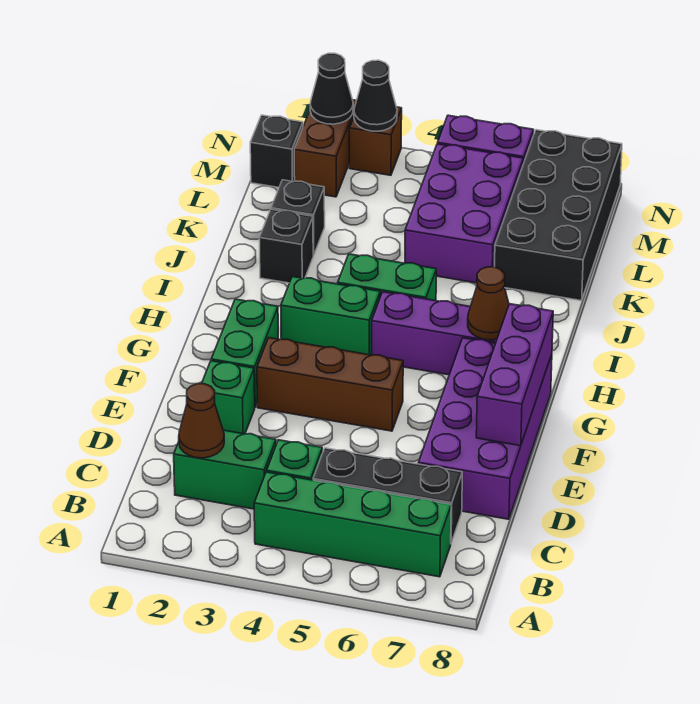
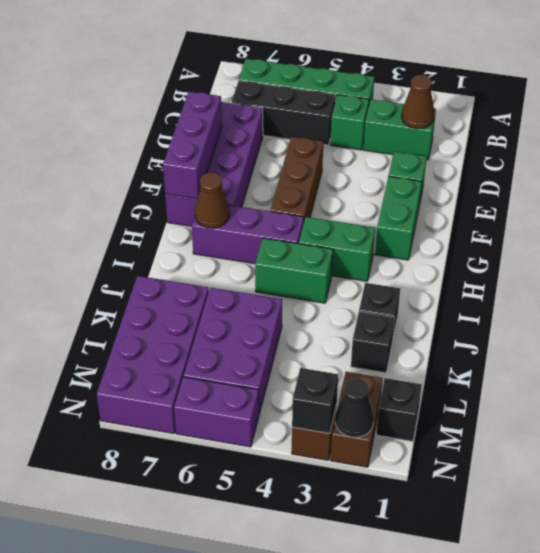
brown brick F3:F5 level 1 -> brown brick E5:G5 level 1
black brick K7:N8 level 1 -> purple brick K7:N8 level 1
black cone N3 level 2 -> black brick N3 level 2

